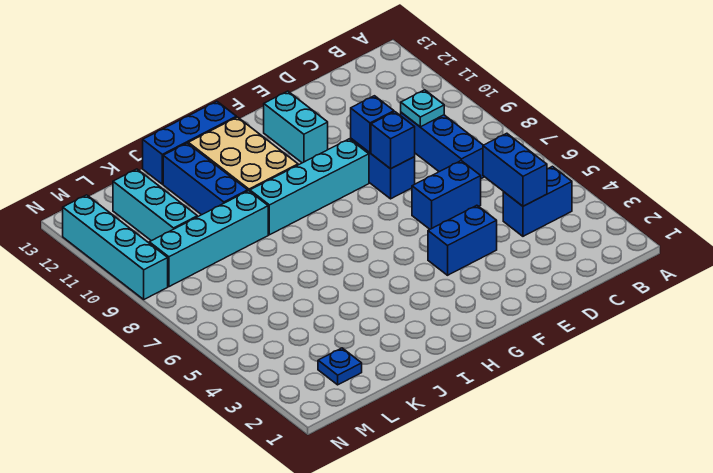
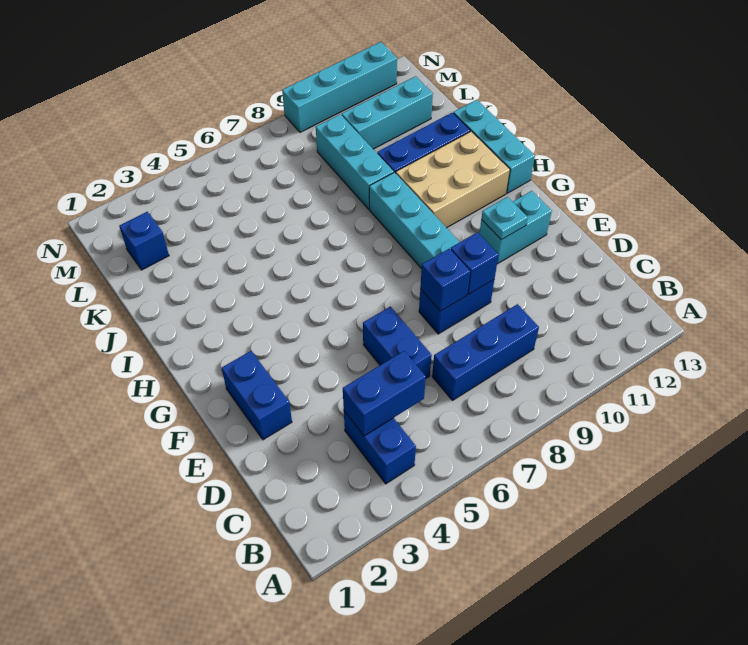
cyan plate C9 level 2 -> cyan plate F11 level 2
blue brick E4:F4 level 1 -> blue brick E2:F2 level 1
blue brick H13:J13 level 1 -> cyan brick H13:J13 level 1
cyan brick J9:M9 level 1 -> cyan brick J9:L9 level 1
blue plate L2 level 1 -> blue brick L2 level 1

